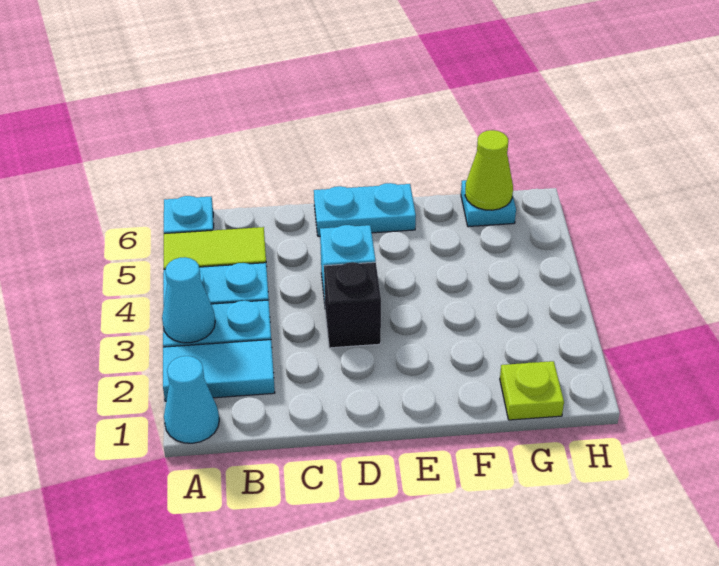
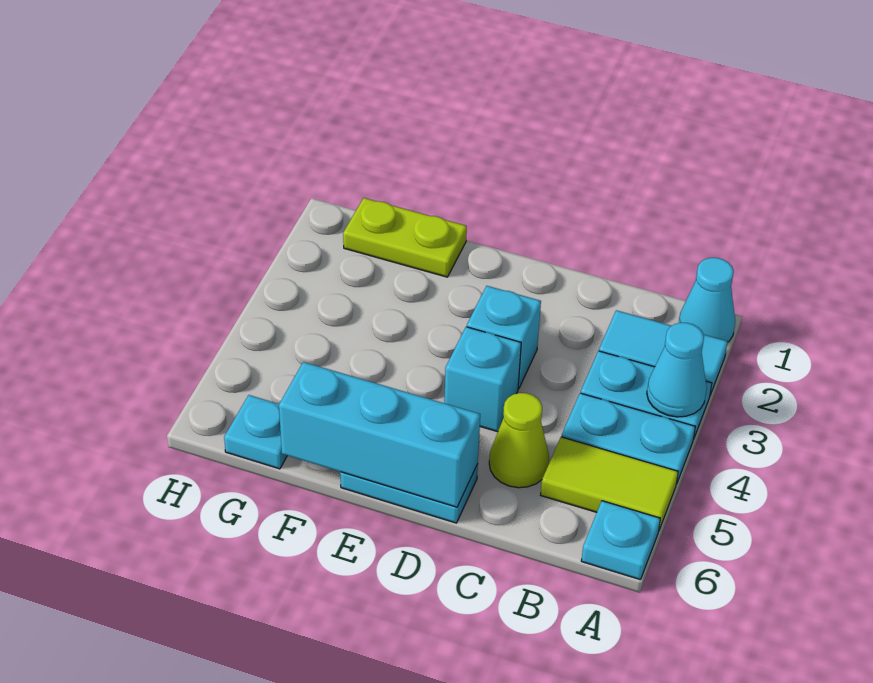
black brick D3 level 1 -> cyan brick D3 level 1
none -> cyan brick D6:F6 level 2
lime plate G1 level 1 -> lime plate F1:G1 level 1
lime cone G6 level 2 -> lime cone C5 level 1

